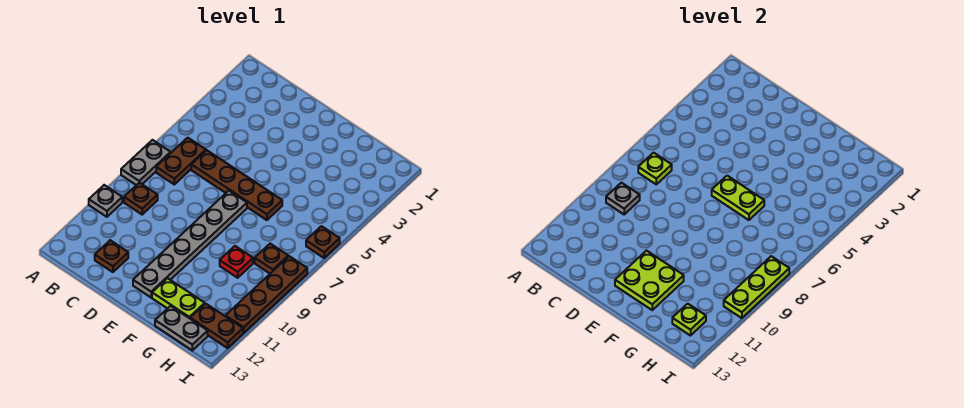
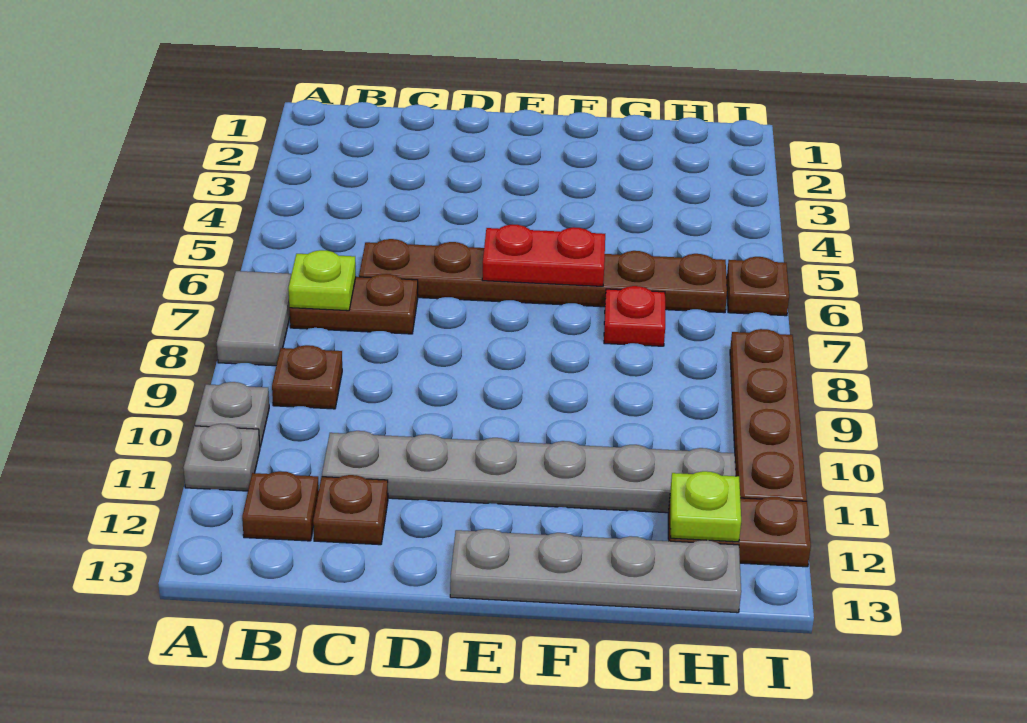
grey plate A7:A8 level 1 -> grey tile A7:A8 level 1
brown plate B6:B7 level 1 -> brown plate B7:C7 level 1
grey plate B9 level 2 -> grey plate A11 level 1
brown plate C6:F6 level 1 -> brown plate C6:H6 level 1
lime plate E6:F6 level 2 -> red plate E6:F6 level 2
grey plate E7:E12 level 1 -> grey plate C11:H11 level 1
lime plate E11:F12 level 2 -> none
lime plate F12:G12 level 1 -> none
red plate G9 level 1 -> red plate G7 level 1
grey plate G13:H13 level 1 -> grey plate E13:H13 level 1
brown plate H8 level 1 -> brown plate B12 level 1
lime plate I8:I10 level 2 -> none

